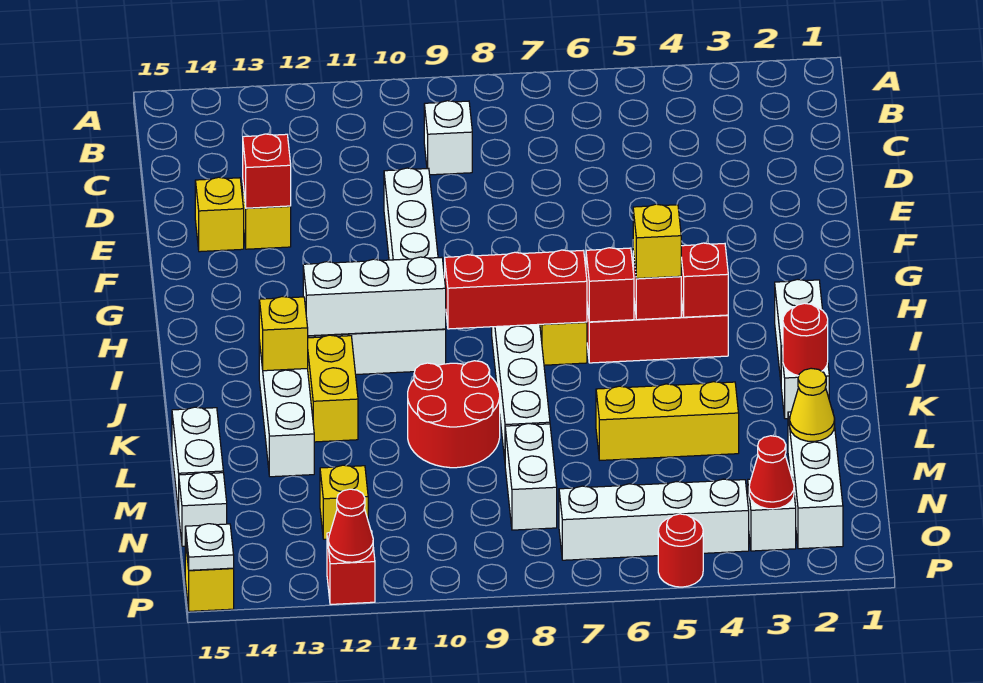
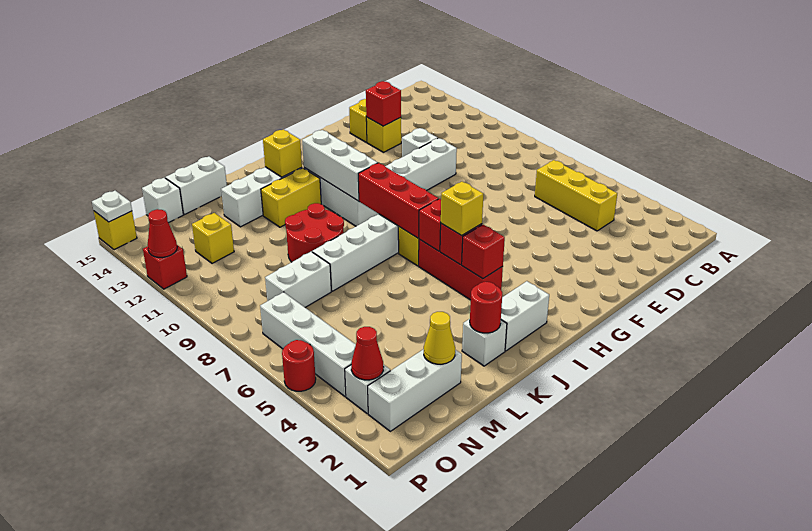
white brick C9 level 1 -> white brick E11 level 1
yellow brick L4:L6 level 1 -> yellow brick C4:C6 level 1

